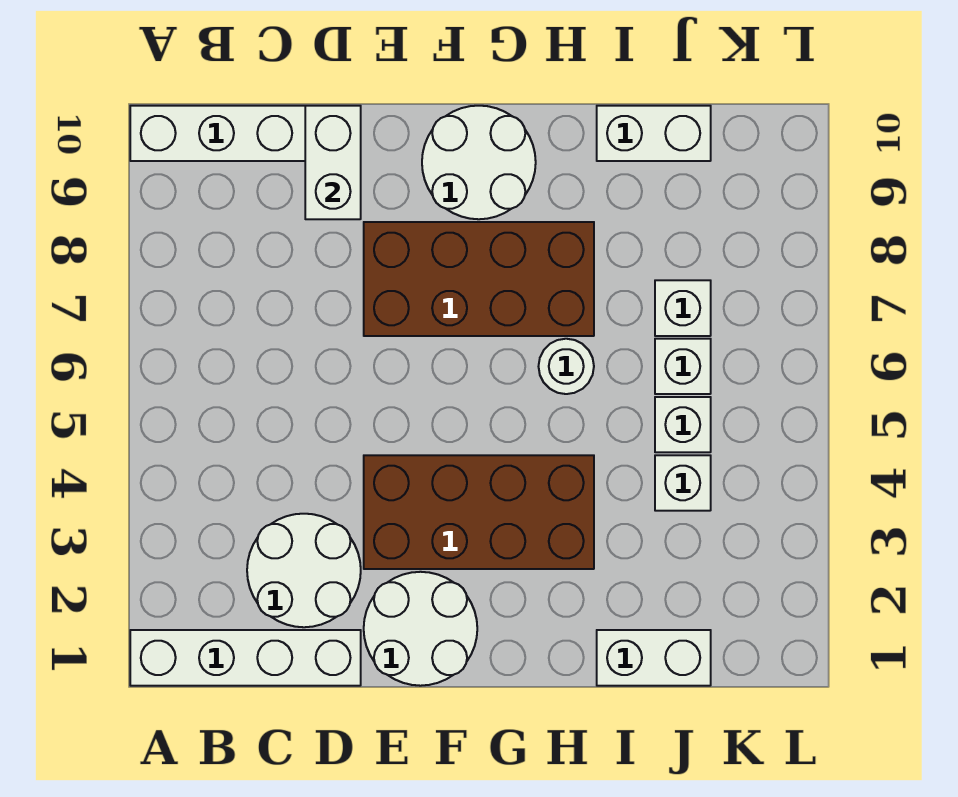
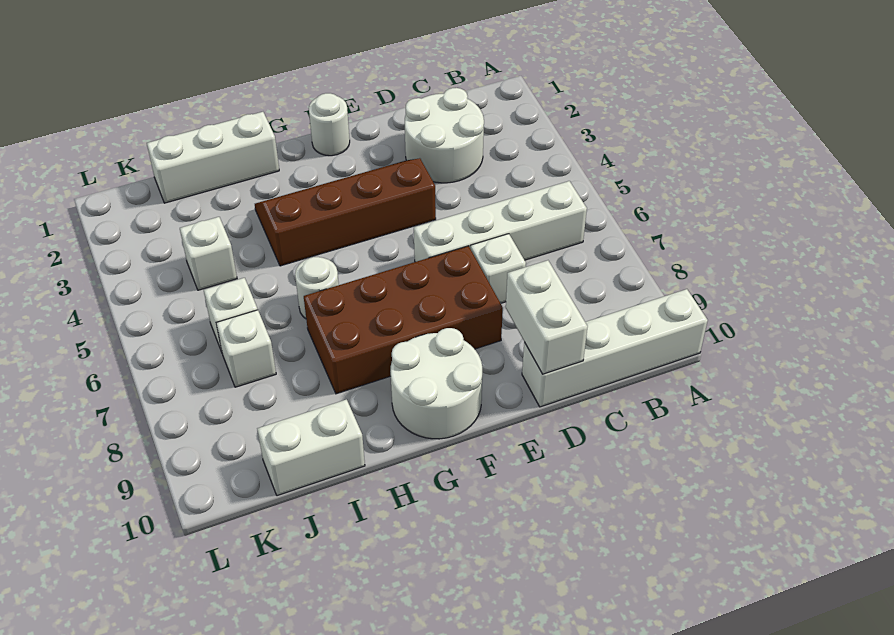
white brick A1:D1 level 1 -> white brick B6:E6 level 1
white round brick E1:F2 level 1 -> white round brick F1 level 1
brown brick E3:H4 level 1 -> brown slope E3:H4 level 1 top 4
white brick I1:J1 level 1 -> white brick H1:J1 level 1
white brick J5 level 1 -> white brick D7 level 1

